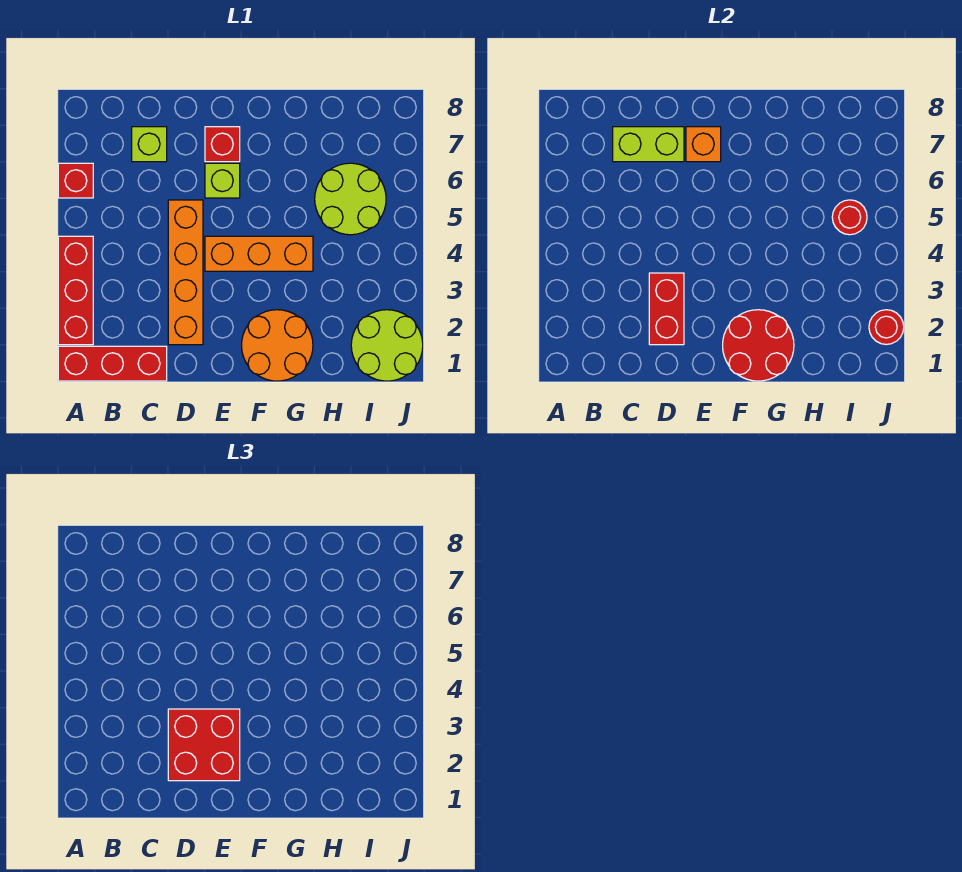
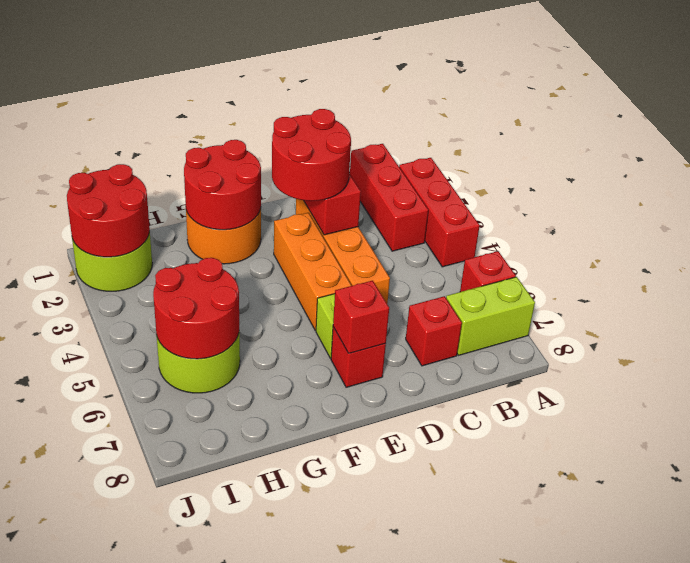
red brick A1:C1 level 1 -> red brick B1:B3 level 1
lime brick C7 level 1 -> red brick C7 level 1
lime brick C7:D7 level 2 -> lime brick A7:B7 level 1
red brick D2:E3 level 3 -> red round brick D2:E3 level 3
orange brick E4:G4 level 1 -> orange brick E3:E5 level 1
orange brick E7 level 2 -> red brick E7 level 2
red round brick I5 level 2 -> red round brick H5:I6 level 2
red round brick J2 level 2 -> red round brick I1:J2 level 2

